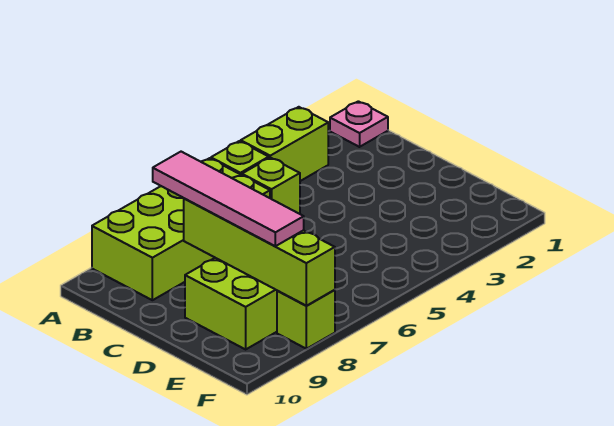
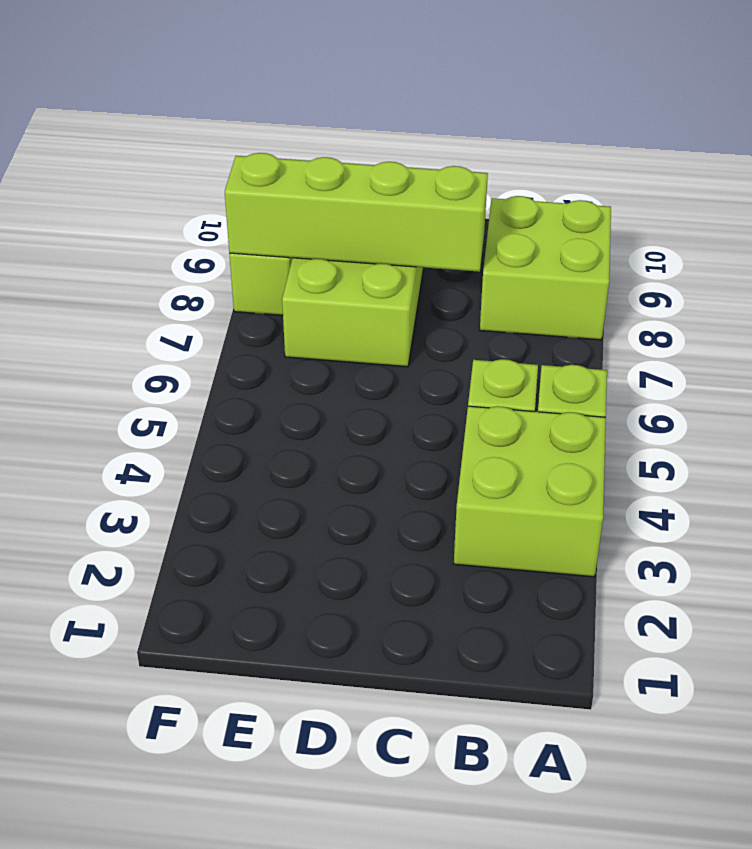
pink plate A1 level 1 -> none
lime brick A3:A4 level 1 -> lime brick A3:B4 level 1
lime brick A6:B9 level 1 -> lime brick A8:B9 level 1
pink tile B8:E8 level 3 -> none

